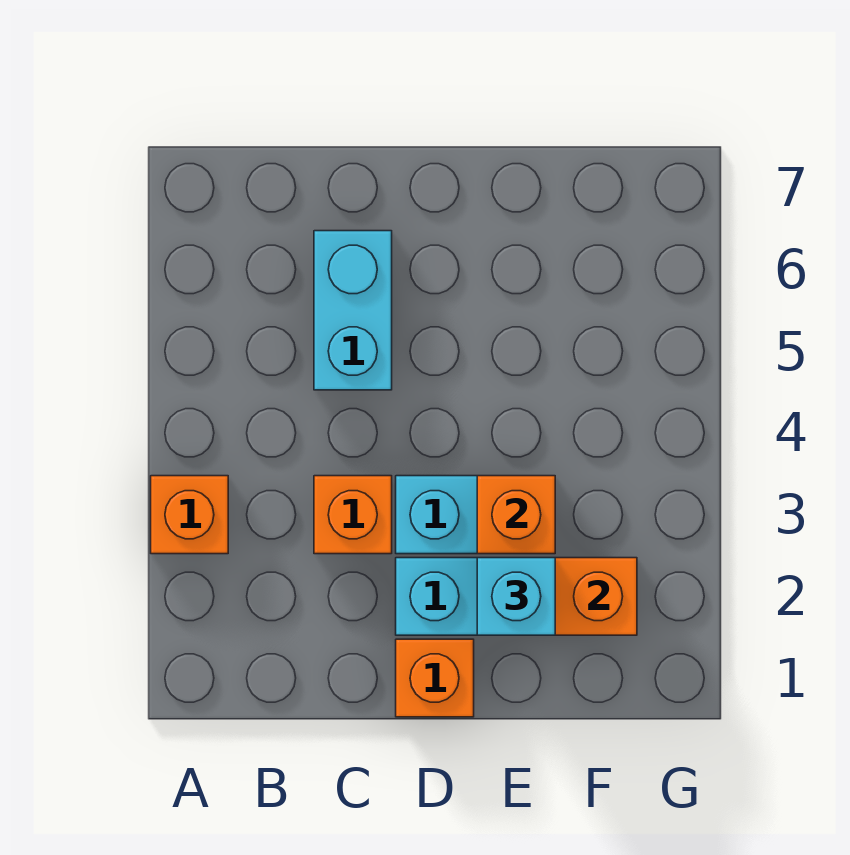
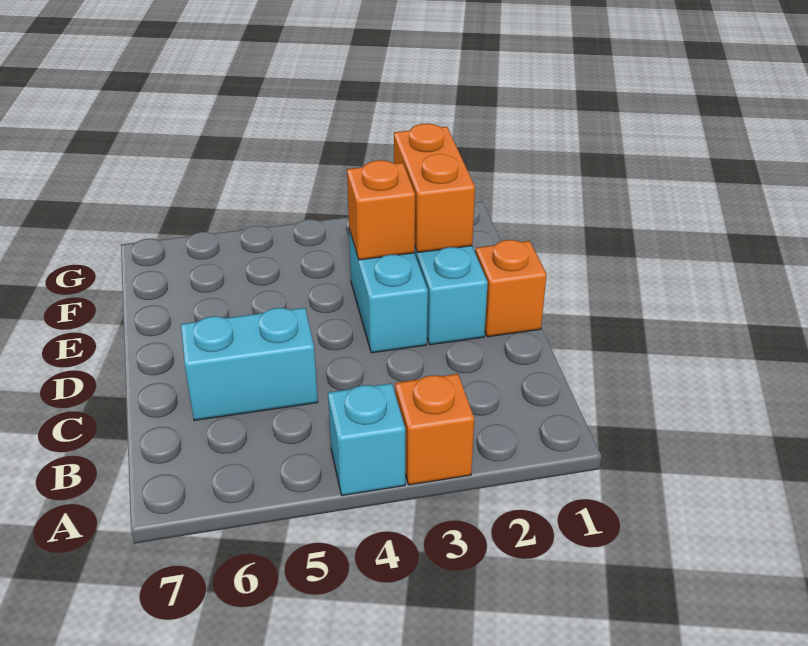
orange brick C3 level 1 -> none
cyan brick E2 level 3 -> cyan brick A4 level 1

